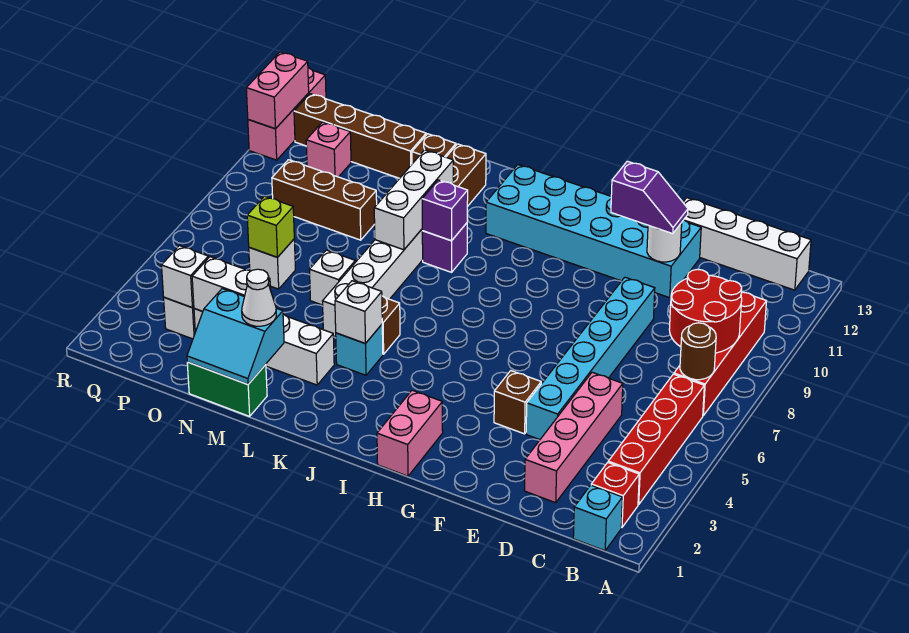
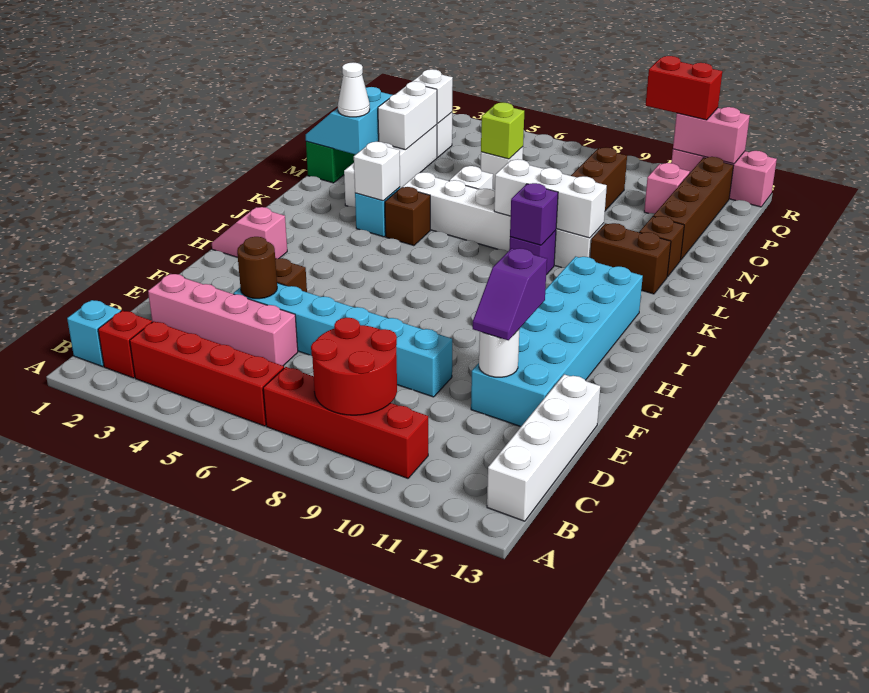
brown round brick B7 level 2 -> brown round brick E4 level 2
pink brick H1:H2 level 1 -> pink slope H1:H2 level 1 top 2
none -> red brick R10:R11 level 3

